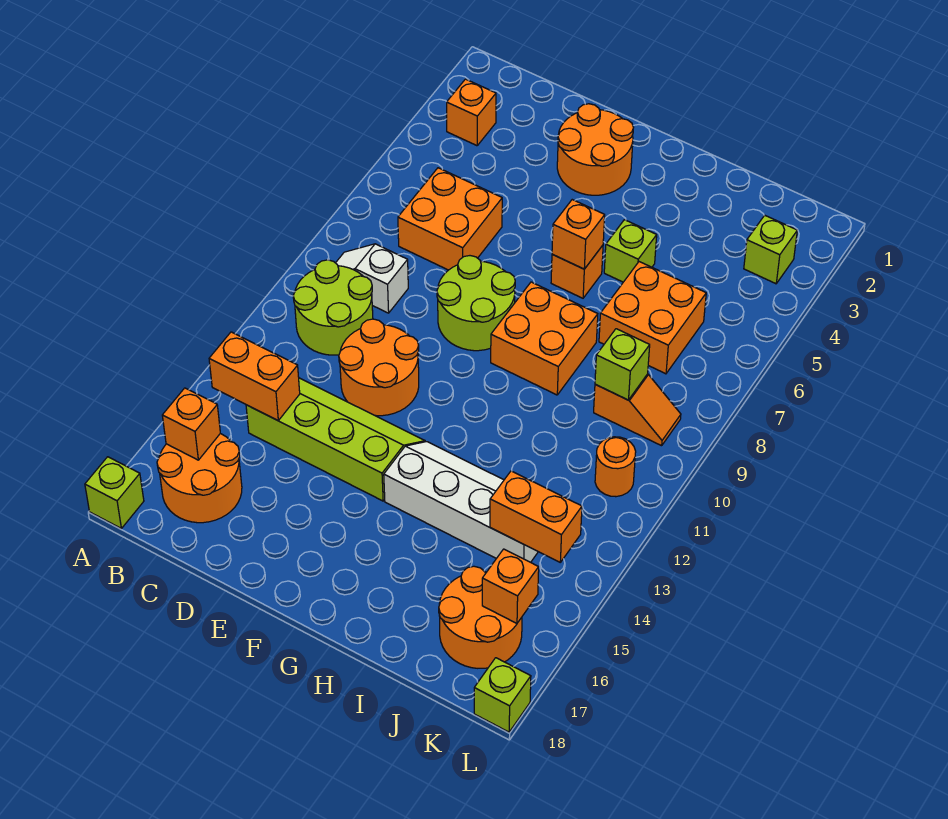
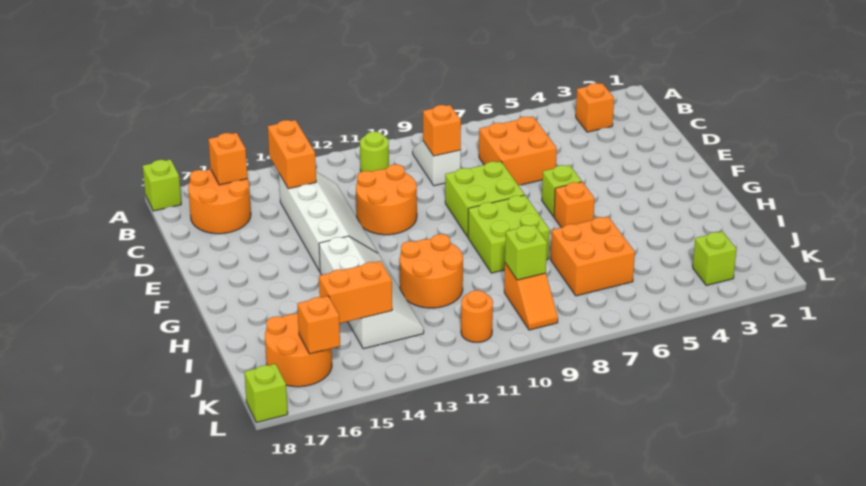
lime round brick B10:C11 level 1 -> lime round brick B11 level 1
lime slope C13:F14 level 1 top 14 -> white slope C13:F14 level 1 top 14
orange round brick E2:F3 level 1 -> orange round brick H11:I12 level 1
lime round brick E8:F9 level 1 -> lime brick E8:F9 level 1
orange brick G6 level 2 -> orange brick C9 level 2
orange brick G8:H9 level 1 -> lime brick G8:H9 level 1
lime brick H5 level 1 -> lime brick F6 level 1
orange brick J14:K14 level 2 -> orange brick J14:J15 level 2

